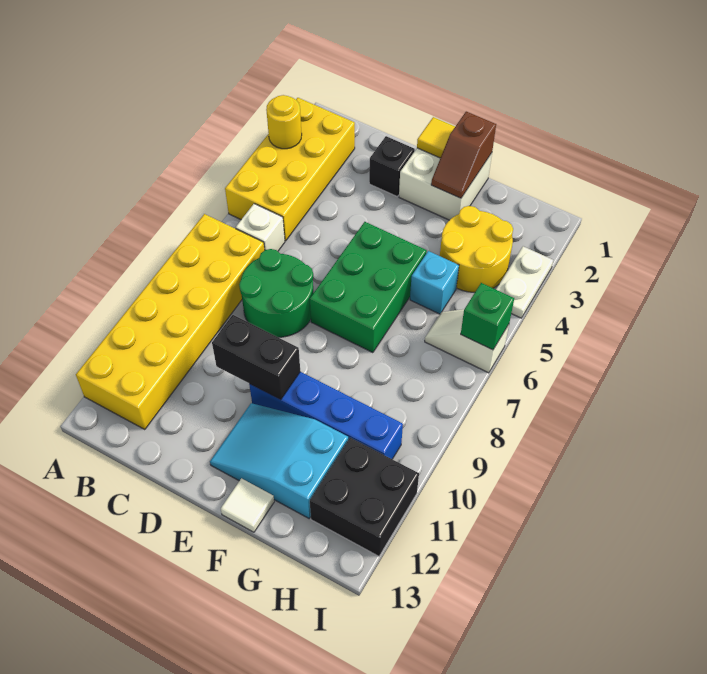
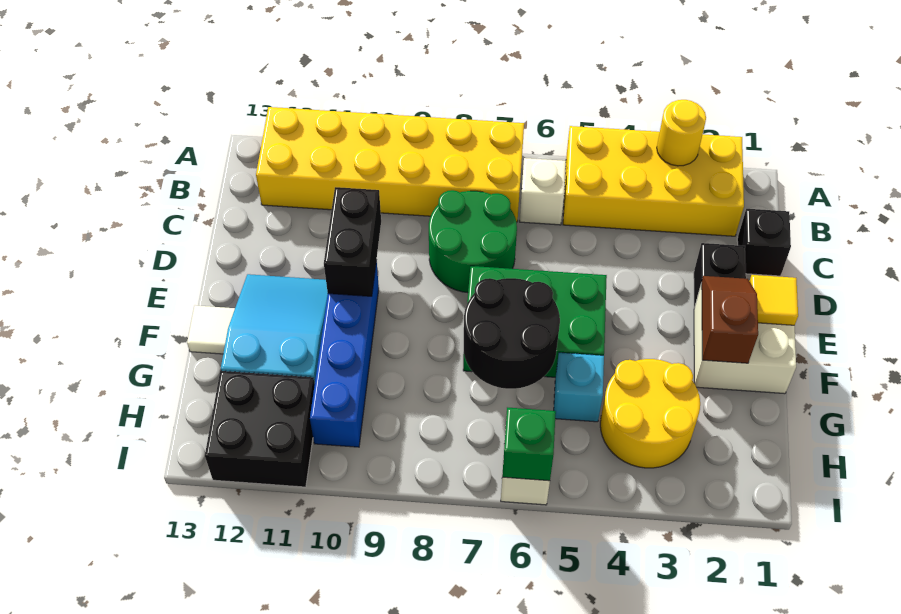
none -> black brick C1 level 1
brown slope F1:F2 level 2 top 1 -> brown slope E2:F2 level 2 top F
none -> black round brick F6:G7 level 2
white plate I3:I4 level 1 -> none

